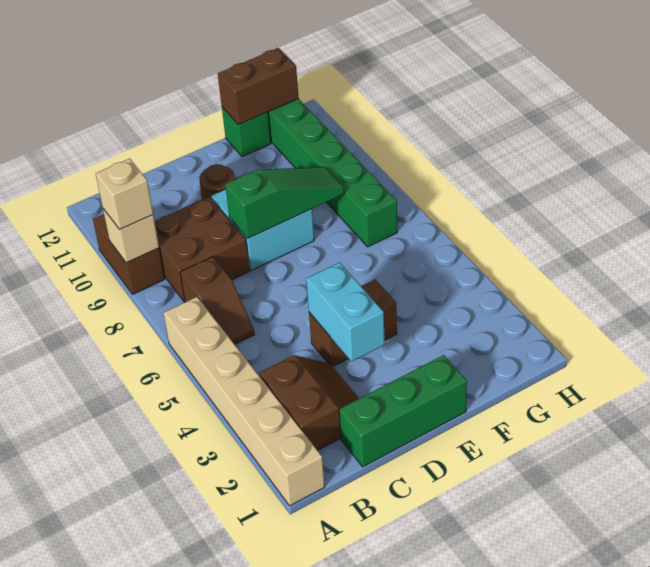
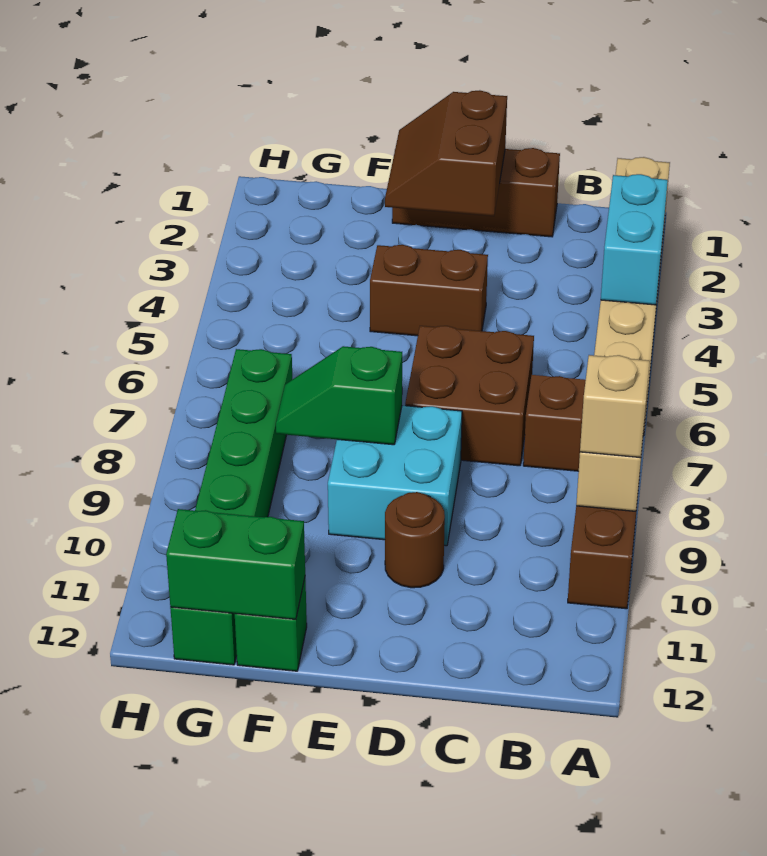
brown slope B2:C3 level 1 top B -> brown slope D1:E2 level 2 top D
brown brick B8:C9 level 1 -> brown brick C6:D7 level 1
green brick C1:E1 level 1 -> brown brick C1:E1 level 1
cyan brick D3:D4 level 2 -> cyan brick A3:A4 level 2
green slope D8:F8 level 2 top D -> green slope E8:F8 level 2 top E
brown brick F12:G12 level 2 -> green brick F12:G12 level 2

